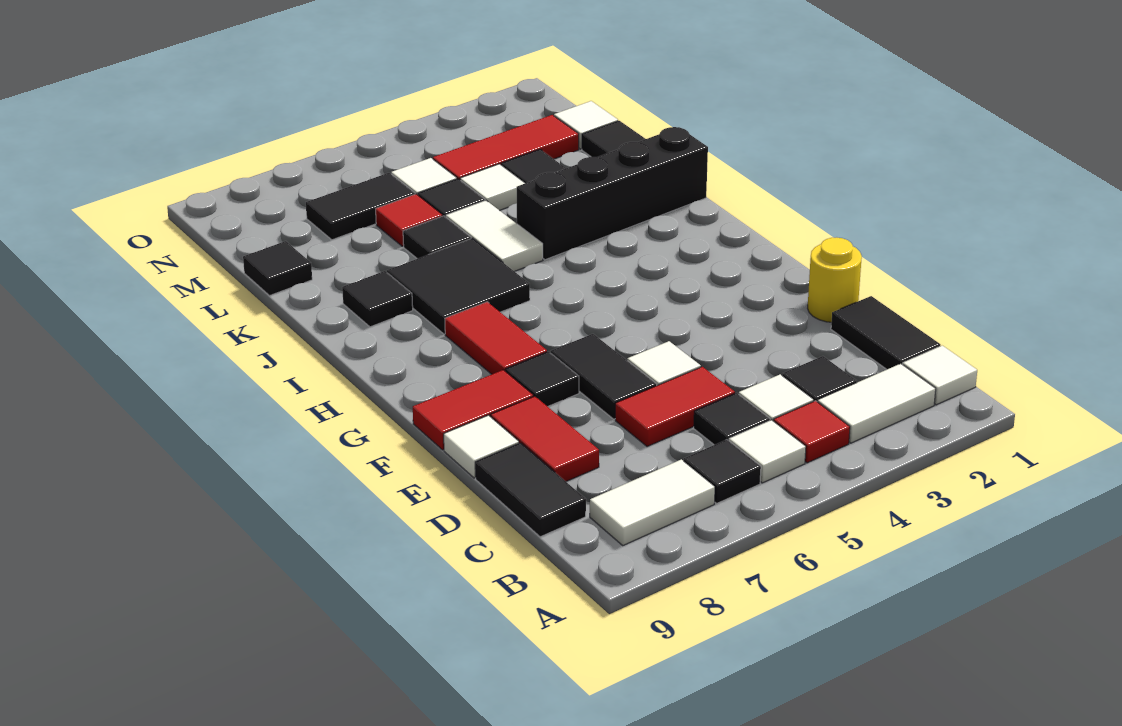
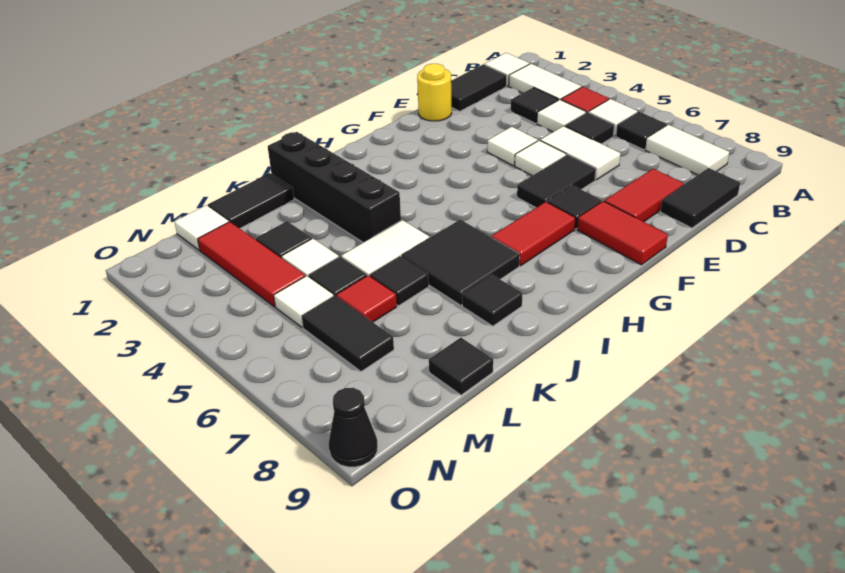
red tile D5:D6 level 1 -> white tile D5:D6 level 1
white tile E9 level 1 -> white tile E4 level 1
none -> black cone O9 level 1

